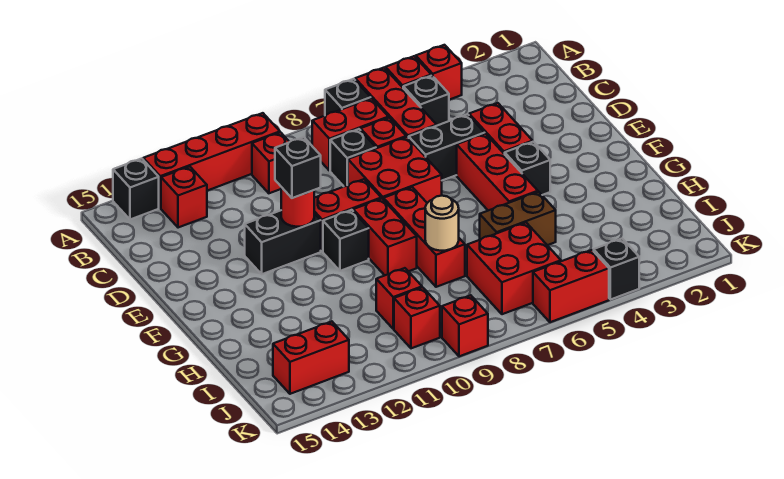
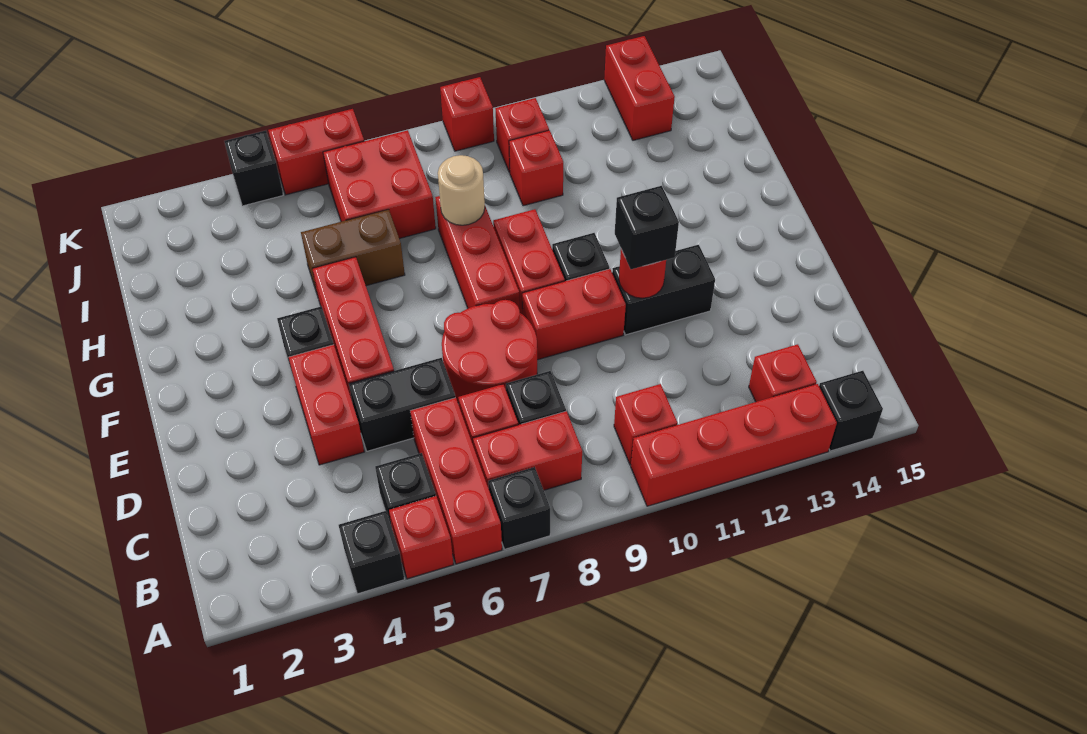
red brick A4 level 1 -> black brick A4 level 1
red brick D7:E8 level 1 -> red round brick D7:E8 level 1
red brick J13:J14 level 1 -> red brick J13:K13 level 1

